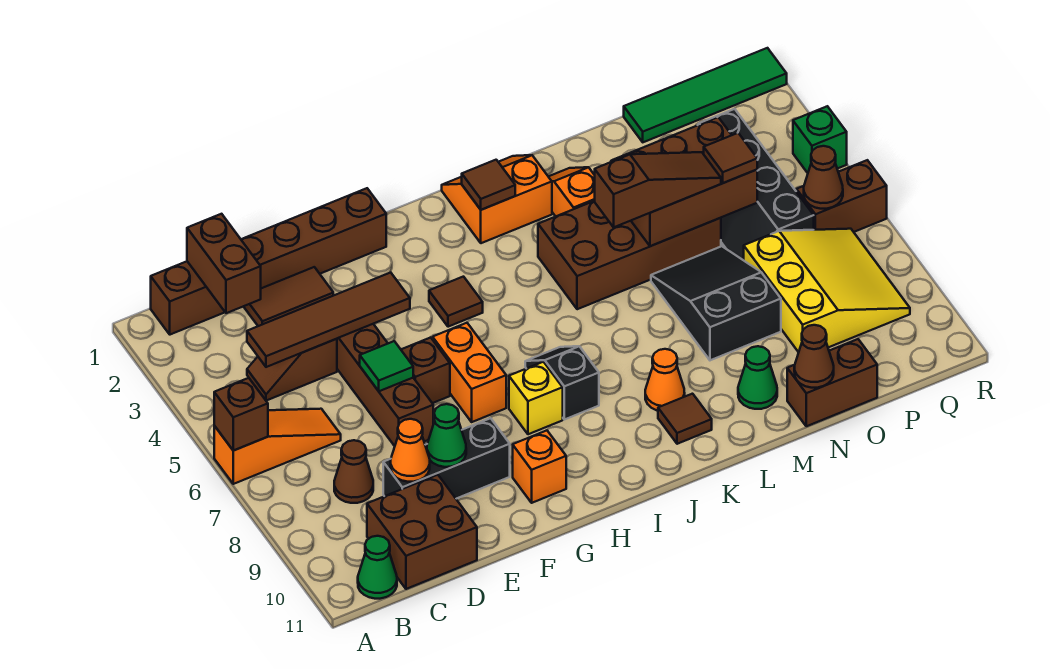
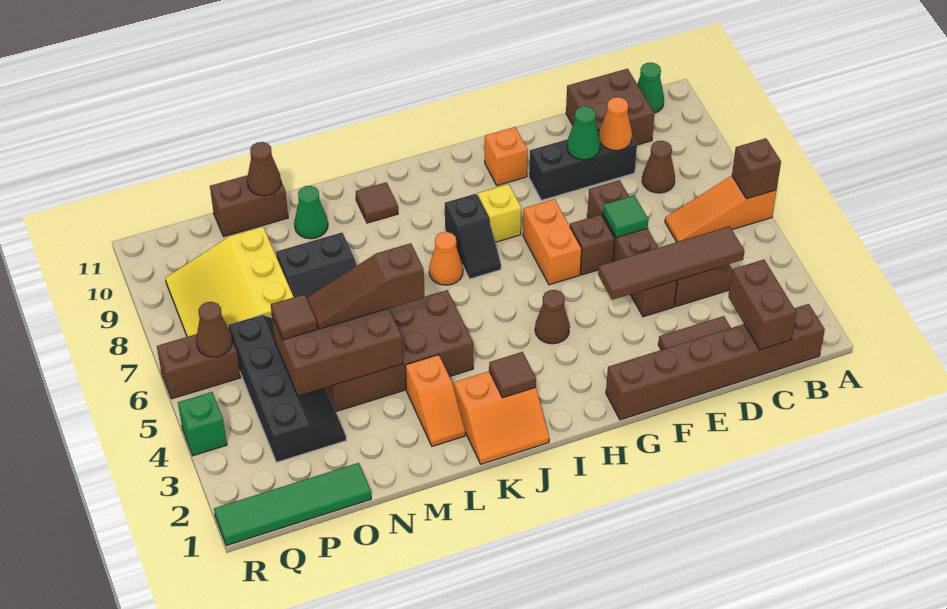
brown tile H4 level 1 -> brown cone H4 level 1
orange cone K9 level 1 -> orange cone J7 level 1

